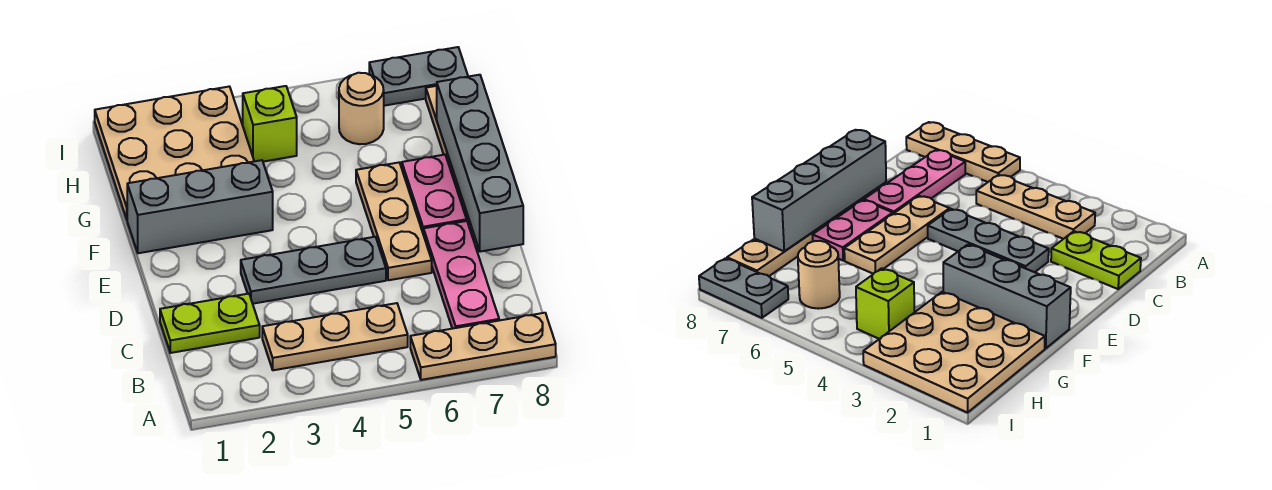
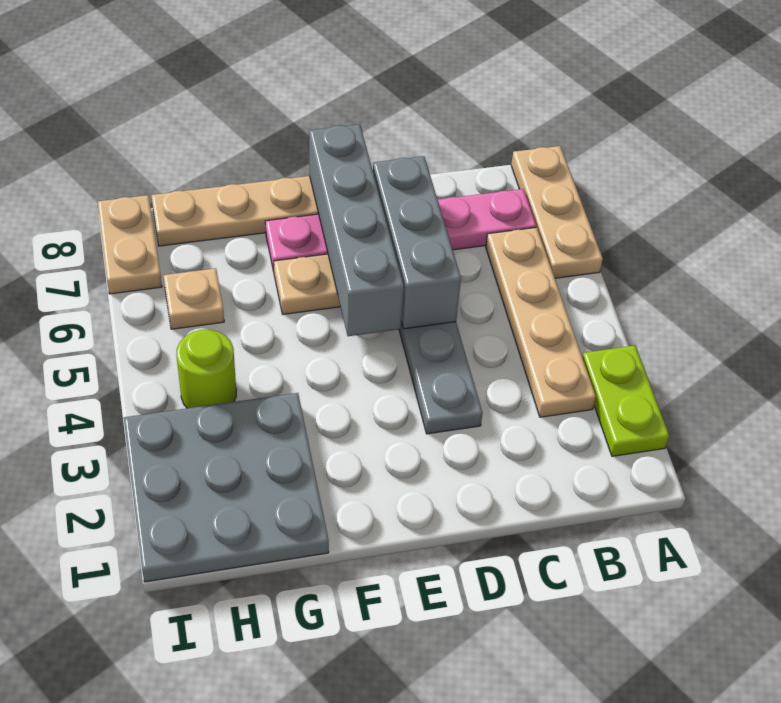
tan plate B3:B5 level 1 -> tan plate B3:B6 level 1
lime plate C1:C2 level 1 -> lime plate A2:A3 level 1
grey brick D8:G8 level 2 -> grey brick E5:E8 level 2
grey brick F1:F3 level 1 -> grey brick D5:D7 level 2
tan plate G1:I3 level 1 -> grey plate G1:I3 level 1
lime brick H4 level 1 -> lime round brick H4 level 1
tan round brick H6 level 1 -> tan plate H6 level 1
grey plate I7:I8 level 1 -> tan plate I7:I8 level 1

